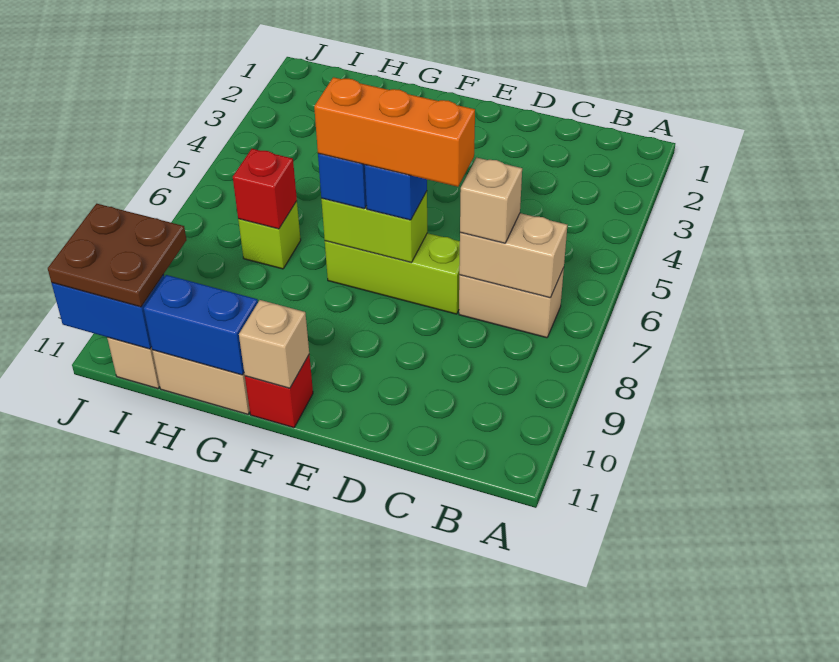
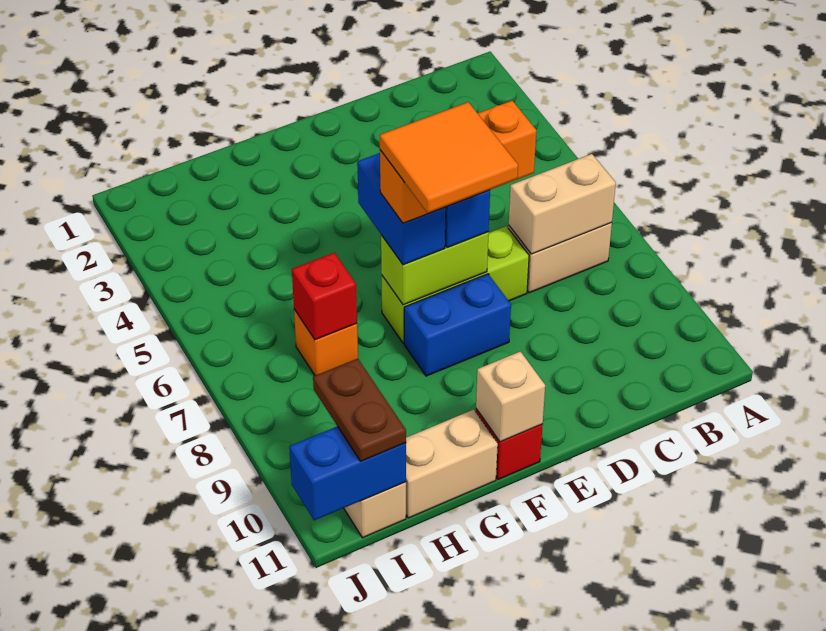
tan brick C7 level 3 -> none
none -> orange tile E7:F8 level 5
blue brick G11:H11 level 2 -> blue brick E8:F8 level 1
lime brick H7 level 1 -> orange brick H7 level 1
brown plate I10:J11 level 3 -> brown plate I10:I11 level 3

